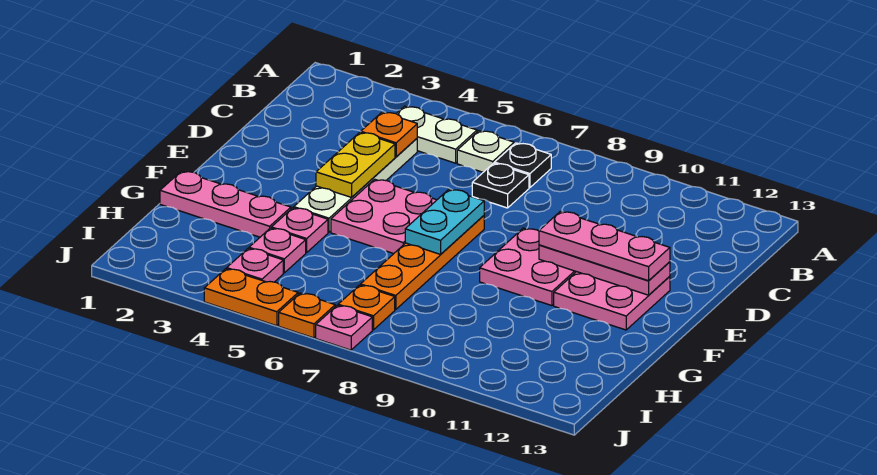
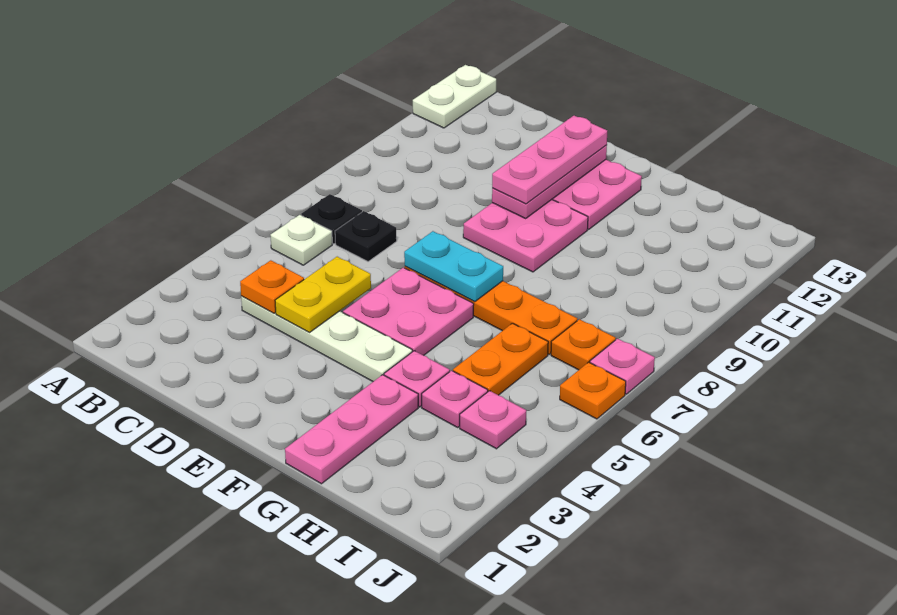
white plate B4:B5 level 1 -> white plate A12:A13 level 1
yellow plate D4:E4 level 2 -> yellow plate D4:D5 level 2
orange plate J4:J5 level 1 -> orange plate H5:H6 level 1

